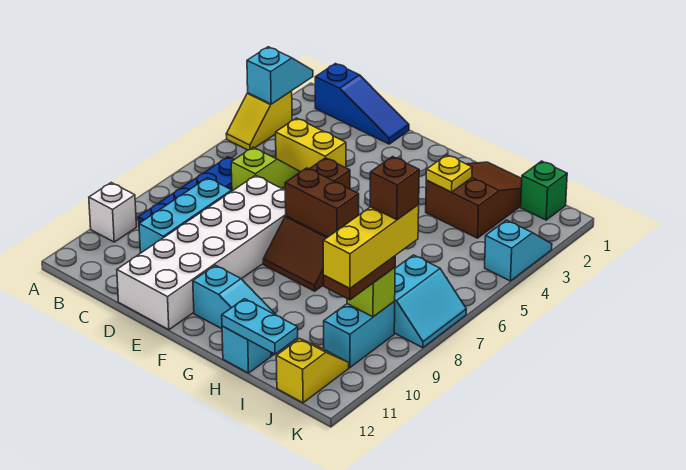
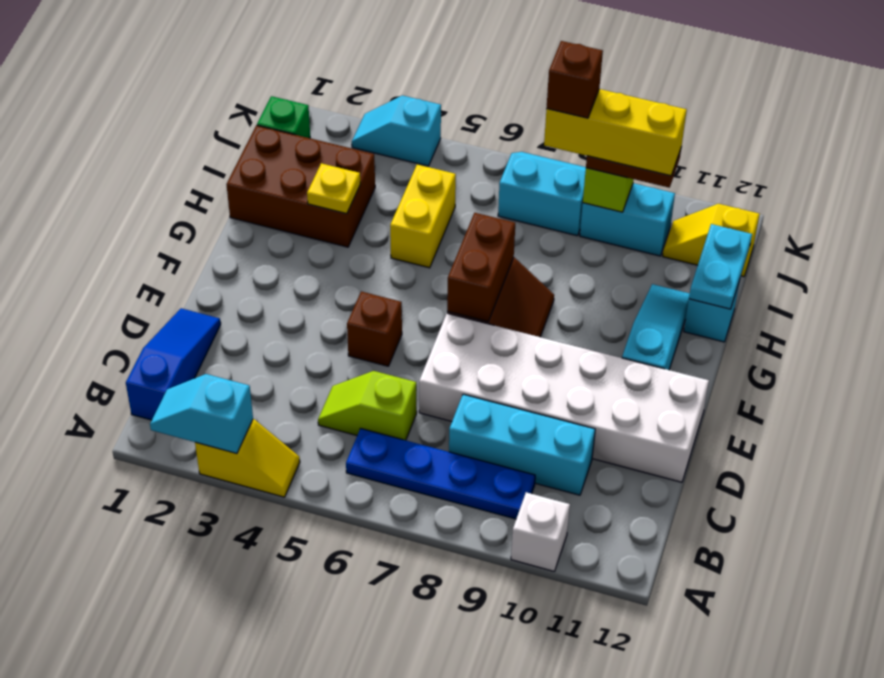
yellow brick C4:D4 level 1 -> yellow brick H5:I5 level 1
brown slope H1:I3 level 1 top 3 -> brown brick H1:I3 level 1

